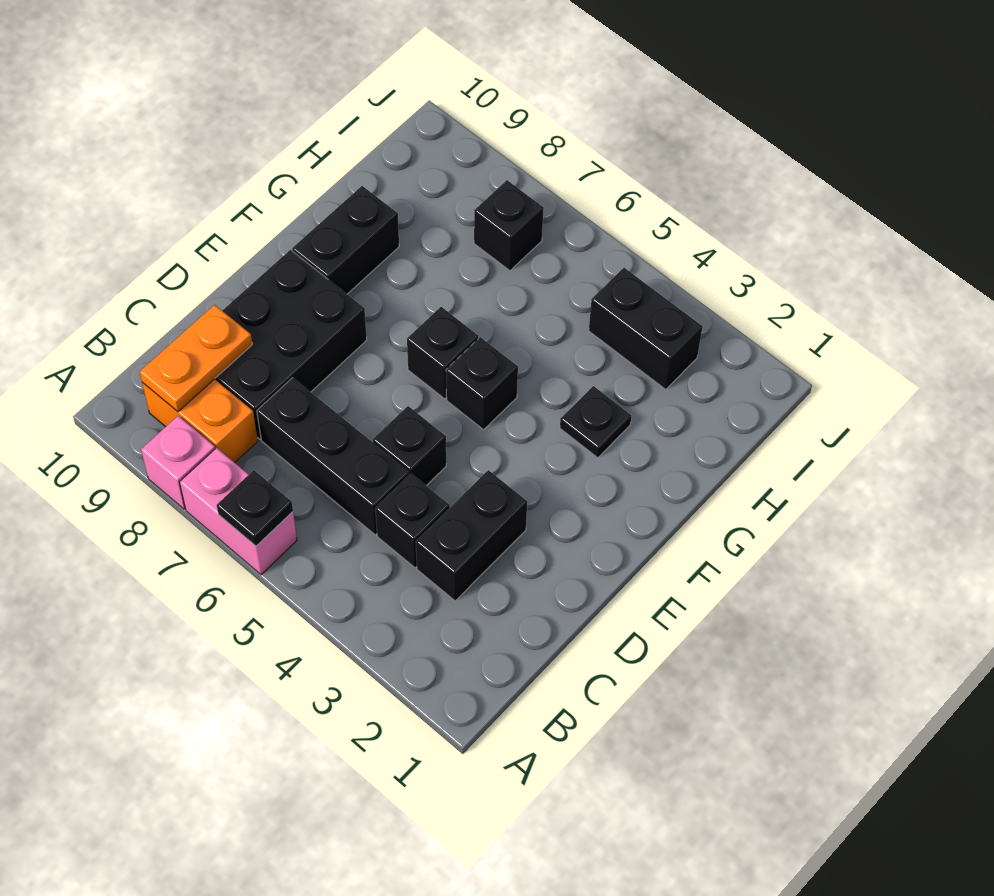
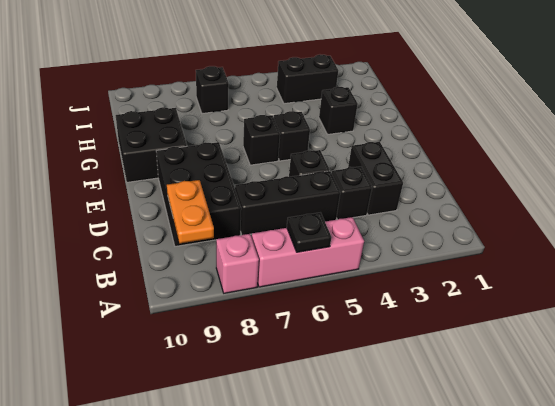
pink brick A6:A7 level 1 -> pink brick A5:A7 level 1
orange brick B8:B9 level 1 -> none
black brick F9:G9 level 1 -> black brick F9:G10 level 1
black plate G3 level 1 -> black brick G3 level 1

